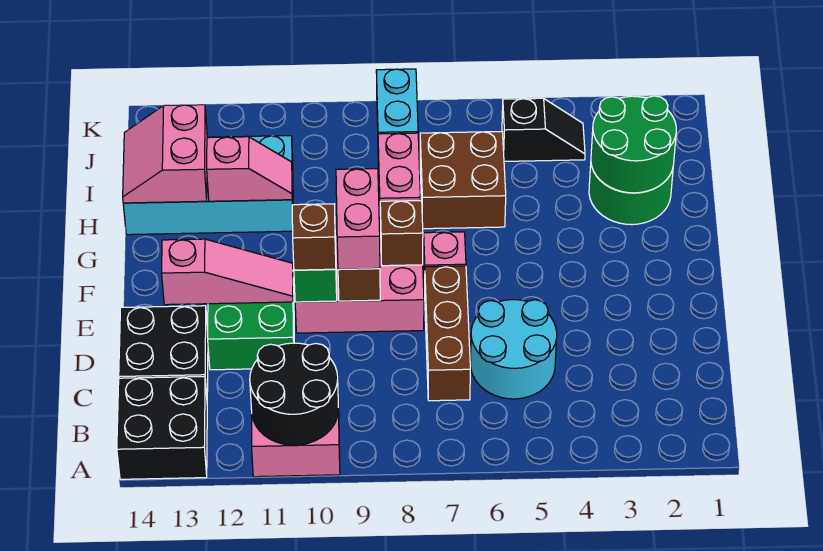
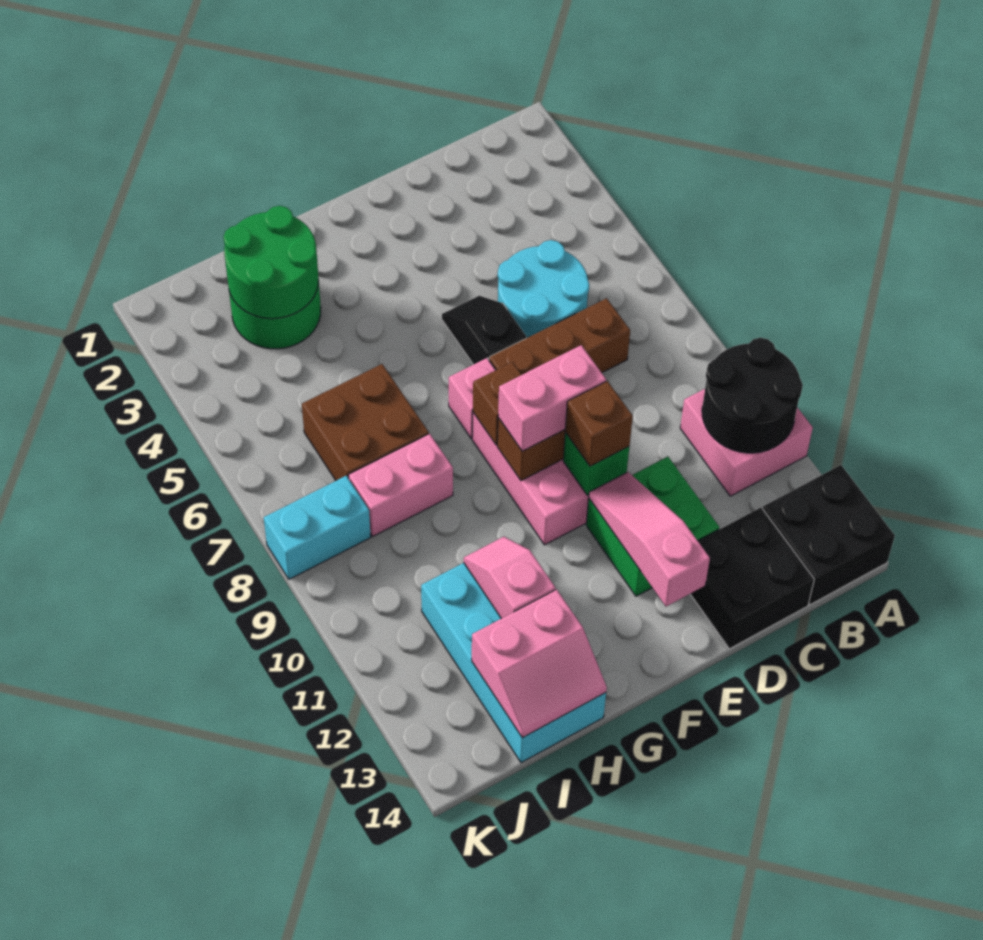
black slope J4:J5 level 1 top 5 -> black slope E5:E6 level 1 top 6

